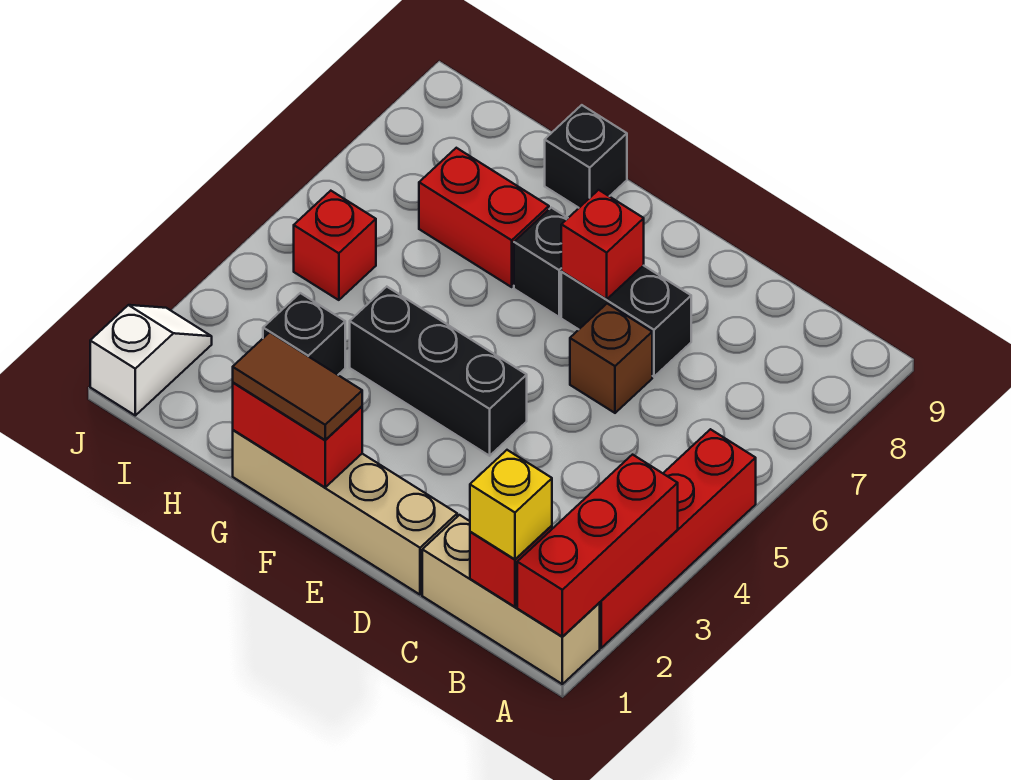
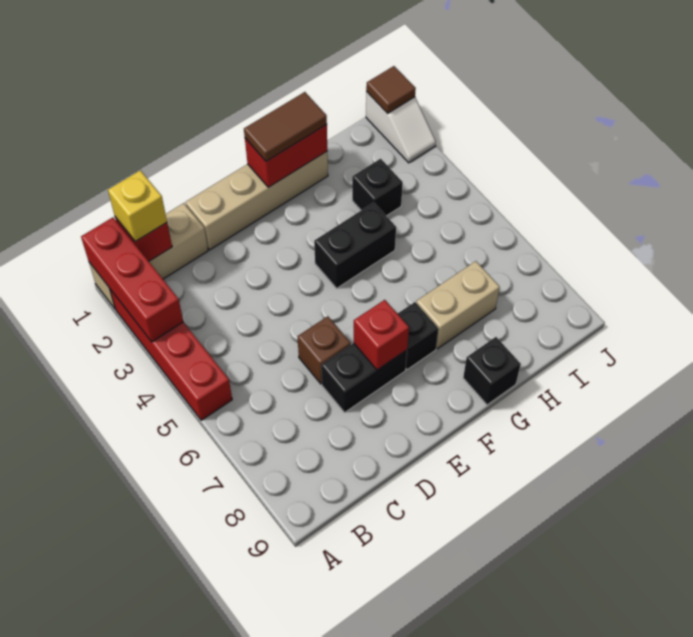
black brick E4:G4 level 1 -> black brick F4:G4 level 1
red brick G7:H7 level 1 -> tan brick G7:H7 level 1
red brick I5 level 1 -> none
none -> brown tile J1 level 2

